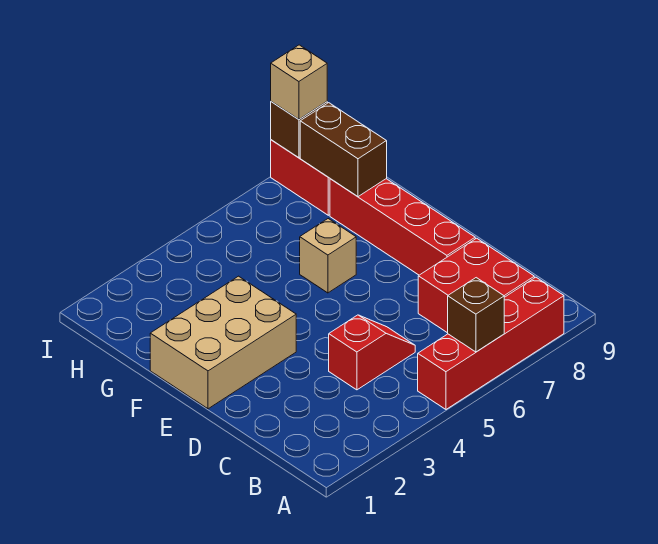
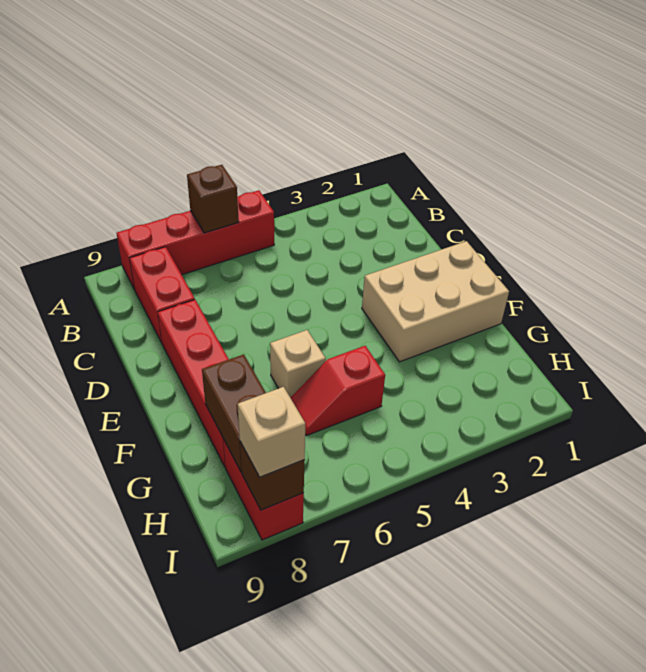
red brick B7:C8 level 1 -> red brick B8:C8 level 1
red slope C4:C5 level 1 top 4 -> red slope G5:G6 level 1 top 5

